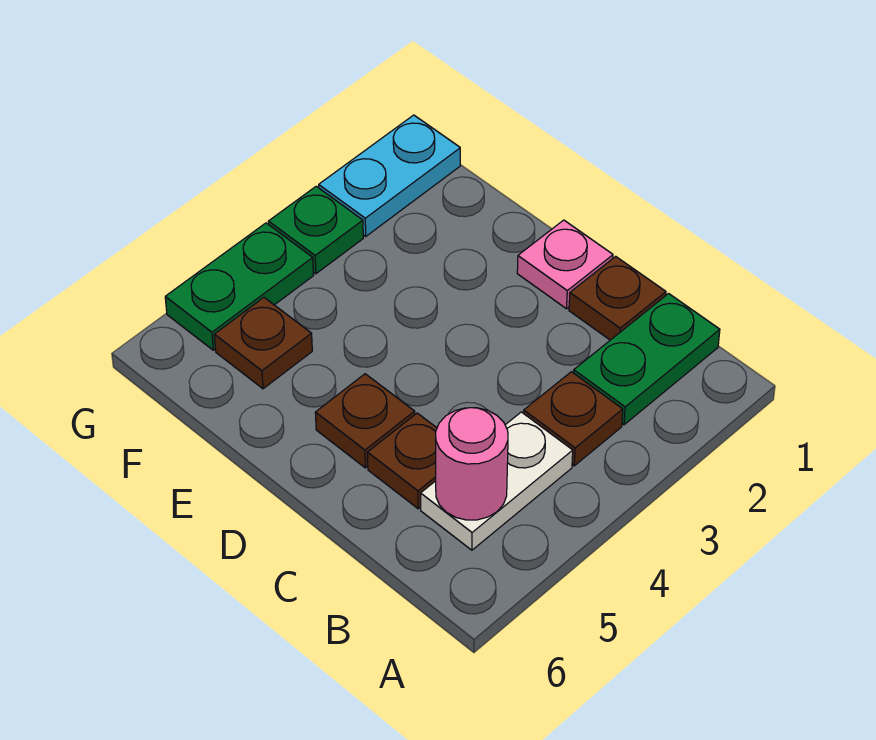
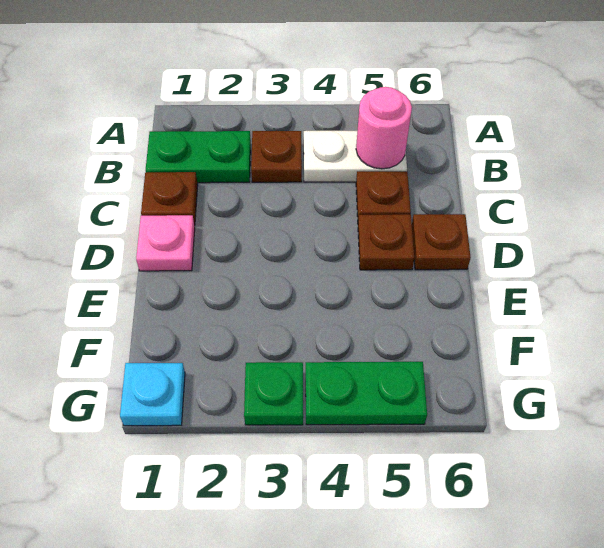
brown plate F5 level 1 -> brown plate D6 level 1
cyan plate G1:G2 level 1 -> cyan plate G1 level 1

